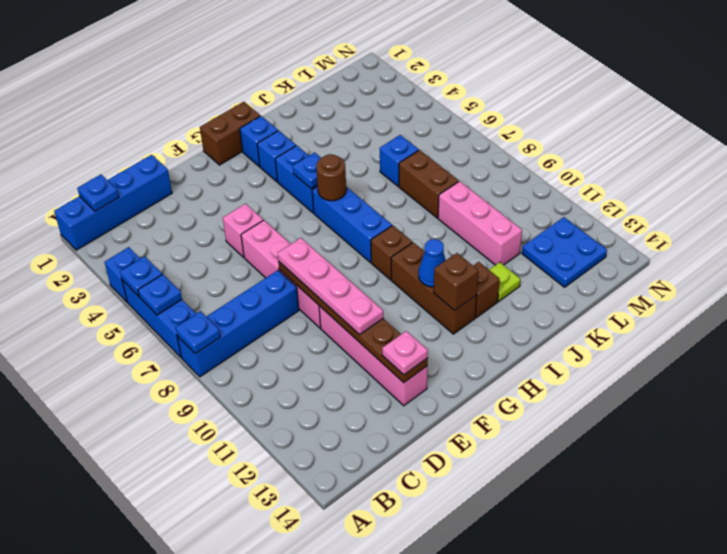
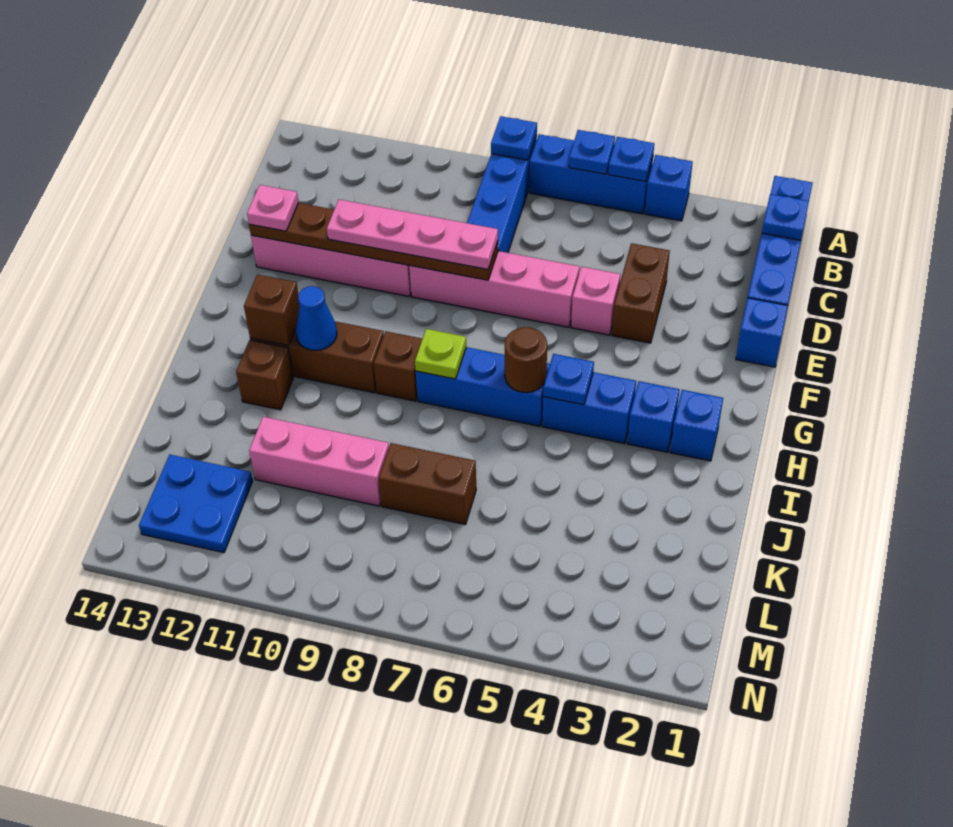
brown brick G1:H1 level 1 -> brown brick D4:E4 level 1
lime plate J12 level 1 -> lime plate H8 level 2
blue brick K6 level 1 -> blue brick E1 level 1

